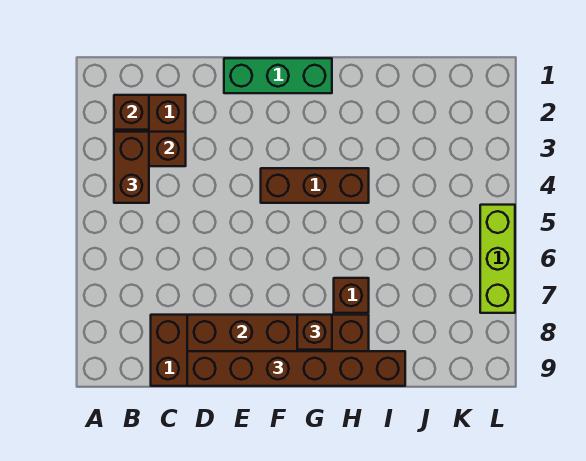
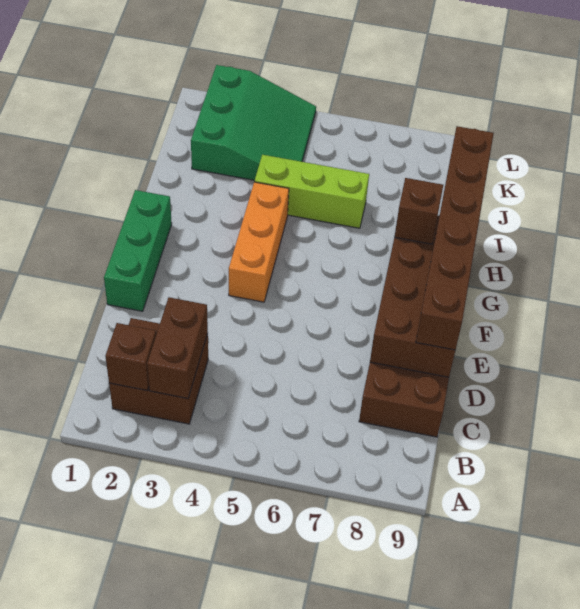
brown brick B3:B4 level 3 -> none
brown brick F4:H4 level 1 -> orange brick F4:H4 level 1
brown brick H7 level 1 -> none
none -> green slope J2:L4 level 1 top 2
lime brick L5:L7 level 1 -> lime brick I4:I6 level 1

